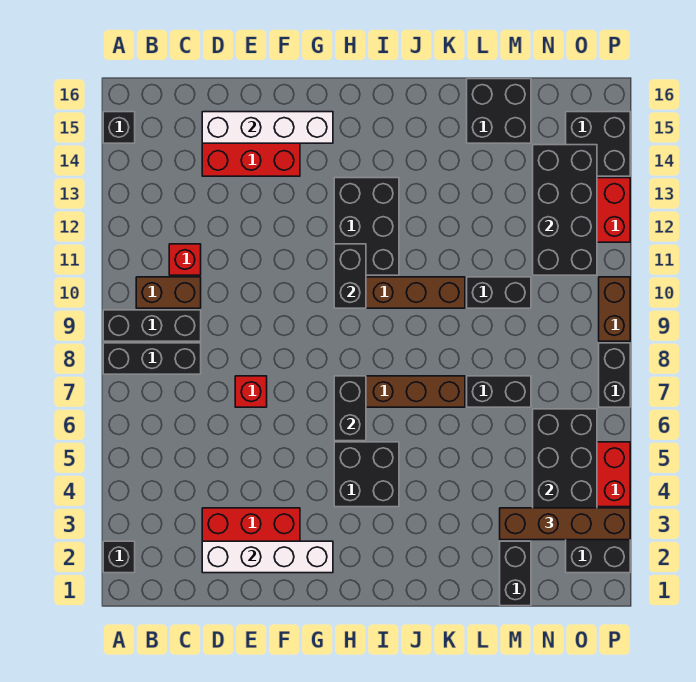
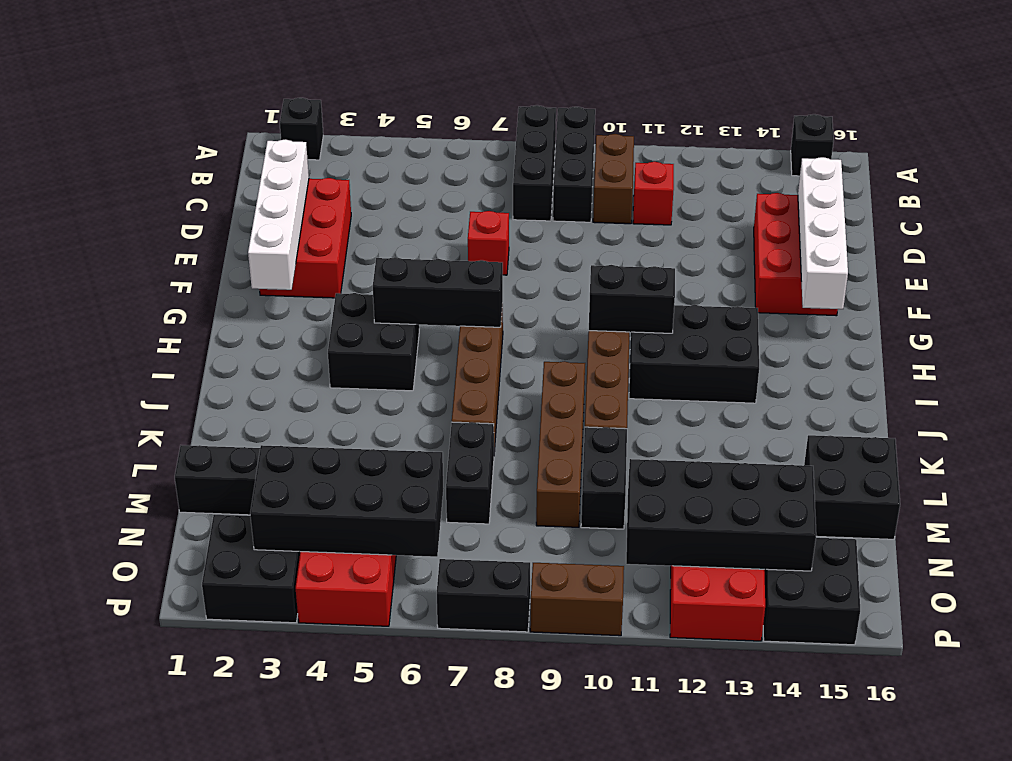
black brick H6:H7 level 2 -> black brick H5:H7 level 2
brown brick M3:P3 level 3 -> brown brick J9:M9 level 1

